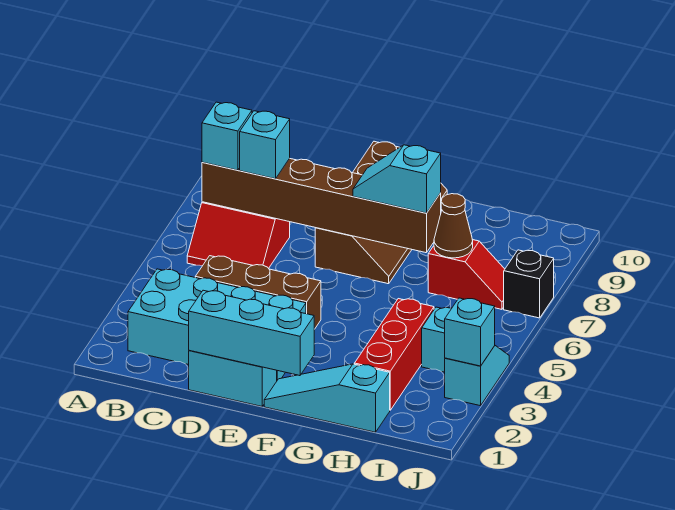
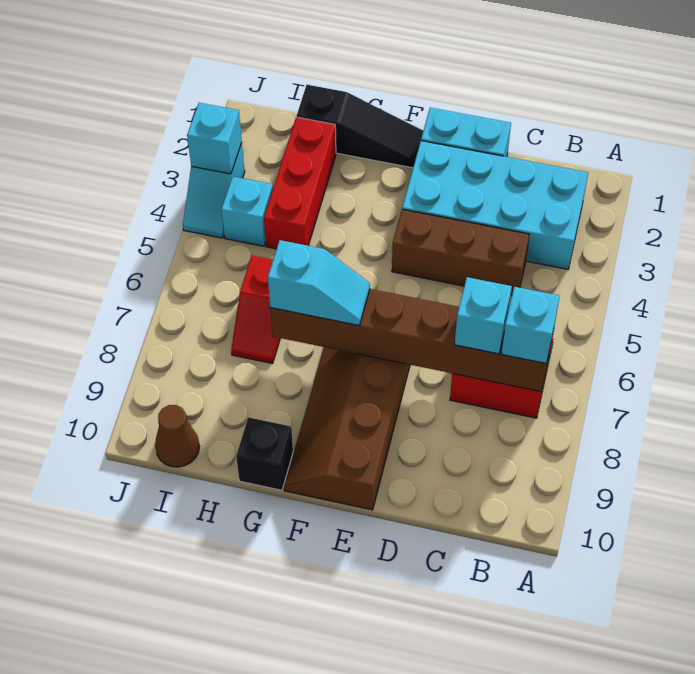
cyan brick D1:F1 level 2 -> none
cyan slope F1:H1 level 1 top H -> black slope F1:H1 level 1 top H
red slope H7:I7 level 1 top H -> red slope H6:H7 level 1 top 6
brown cone H7 level 2 -> brown cone I10 level 1
black brick J7 level 1 -> black brick G10 level 1

